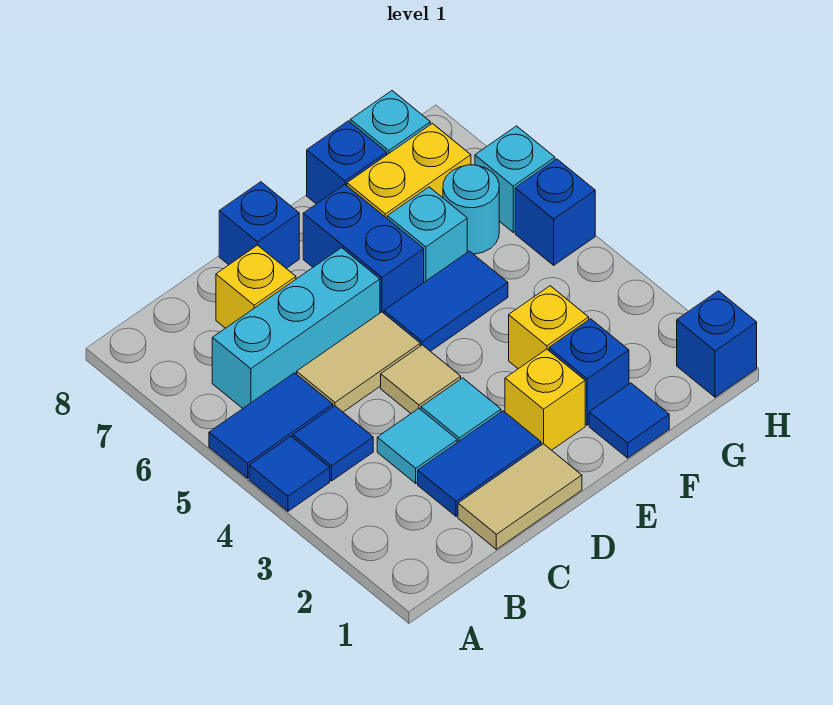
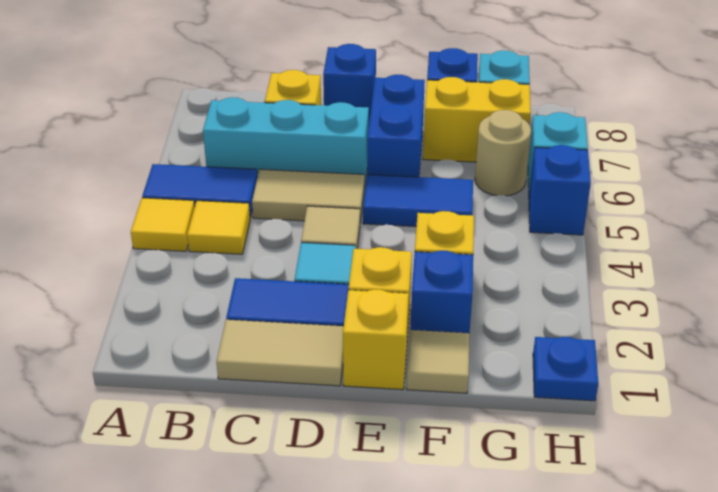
blue tile A4 level 1 -> yellow tile A4 level 1
blue tile B4 level 1 -> yellow tile B4 level 1
cyan tile C3 level 1 -> none
none -> yellow brick E1 level 1
blue tile F1 level 1 -> tan tile F1 level 1
cyan brick F6 level 1 -> none
cyan round brick G6 level 1 -> tan round brick G6 level 1
blue brick H1 level 1 -> blue plate H1 level 1

